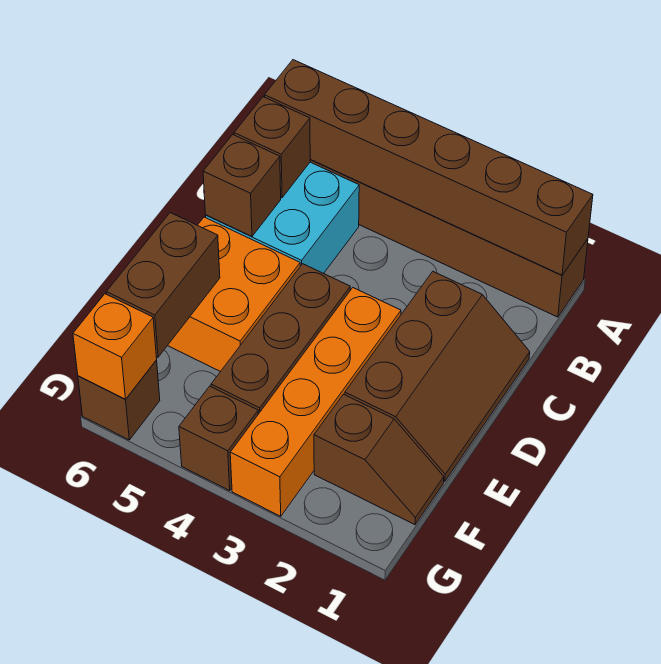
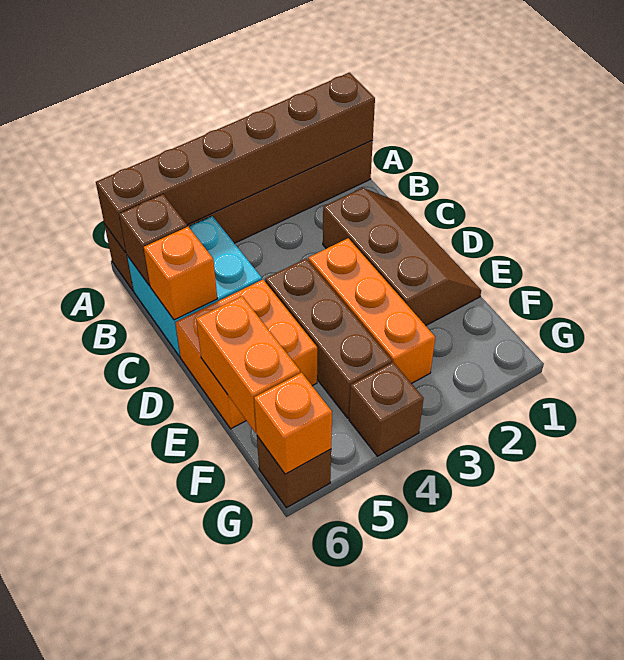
brown brick C6 level 2 -> orange brick C6 level 2
orange brick D3:G3 level 1 -> orange brick D3:F3 level 1
brown brick E6:F6 level 2 -> orange brick E6:F6 level 2
brown slope F1:F2 level 1 top 2 -> none

